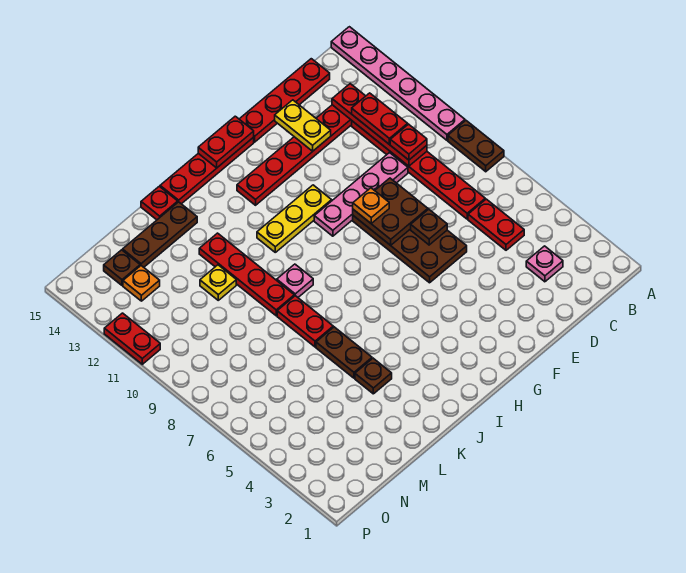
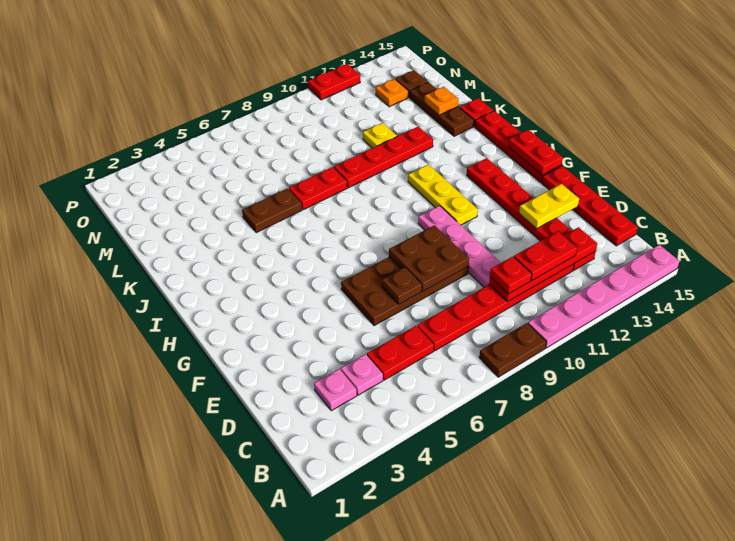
orange plate F9 level 3 -> orange plate L14 level 2
pink plate J9 level 1 -> pink plate C4 level 1
brown plate K4 level 1 -> none

